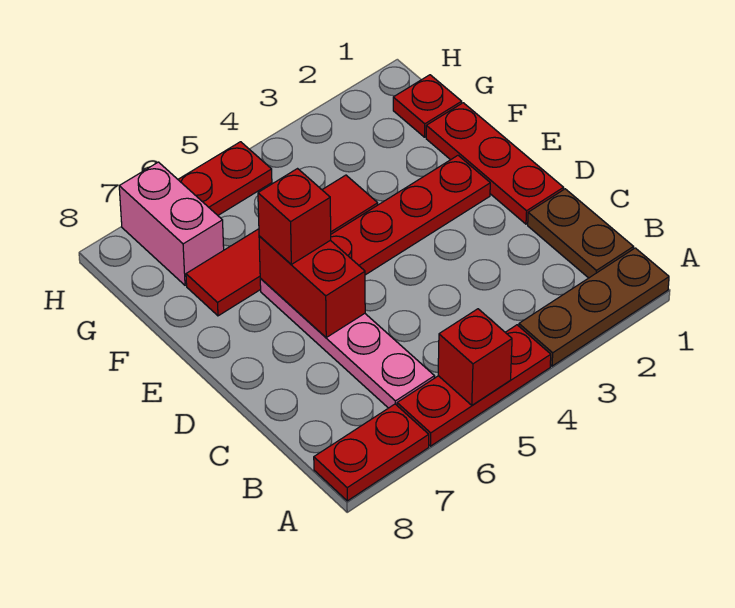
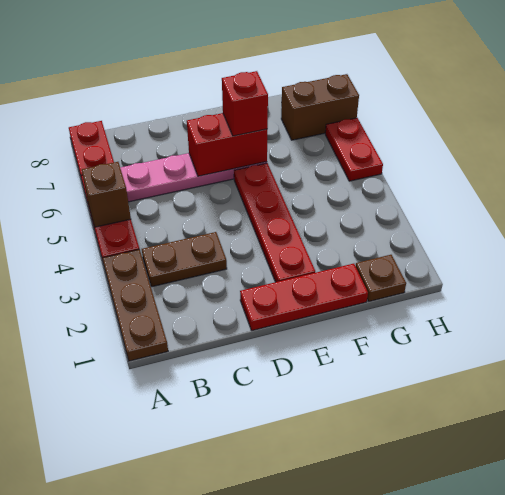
red brick A5 level 2 -> brown brick A5 level 2
brown plate B1:C1 level 1 -> brown plate B3:C3 level 1
red tile F4:F7 level 1 -> none
red plate G1 level 1 -> brown plate G1 level 1
pink brick G7:H7 level 1 -> brown brick G7:H7 level 1

